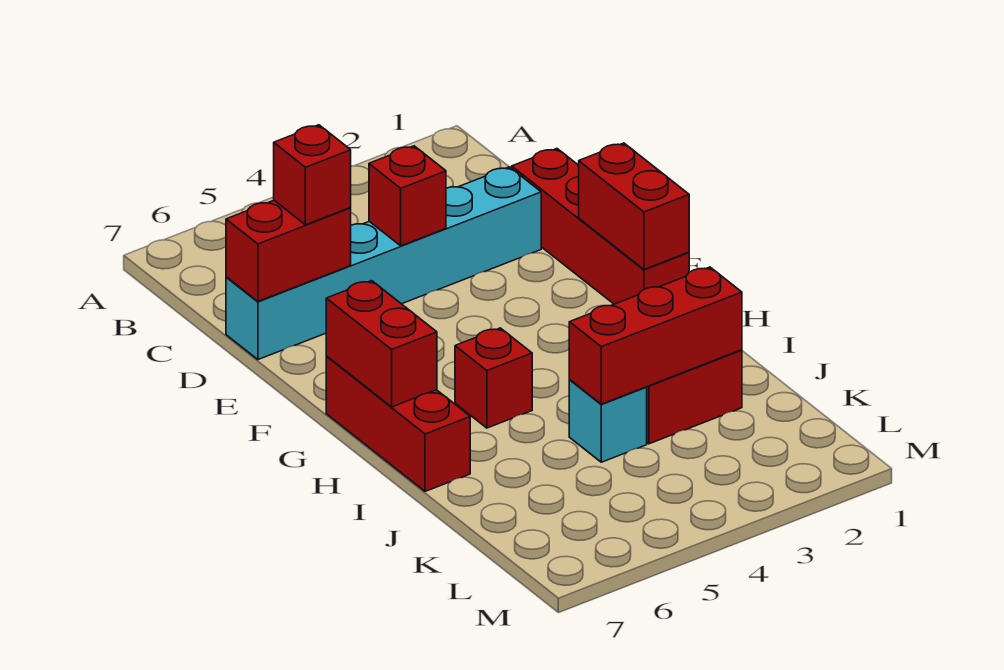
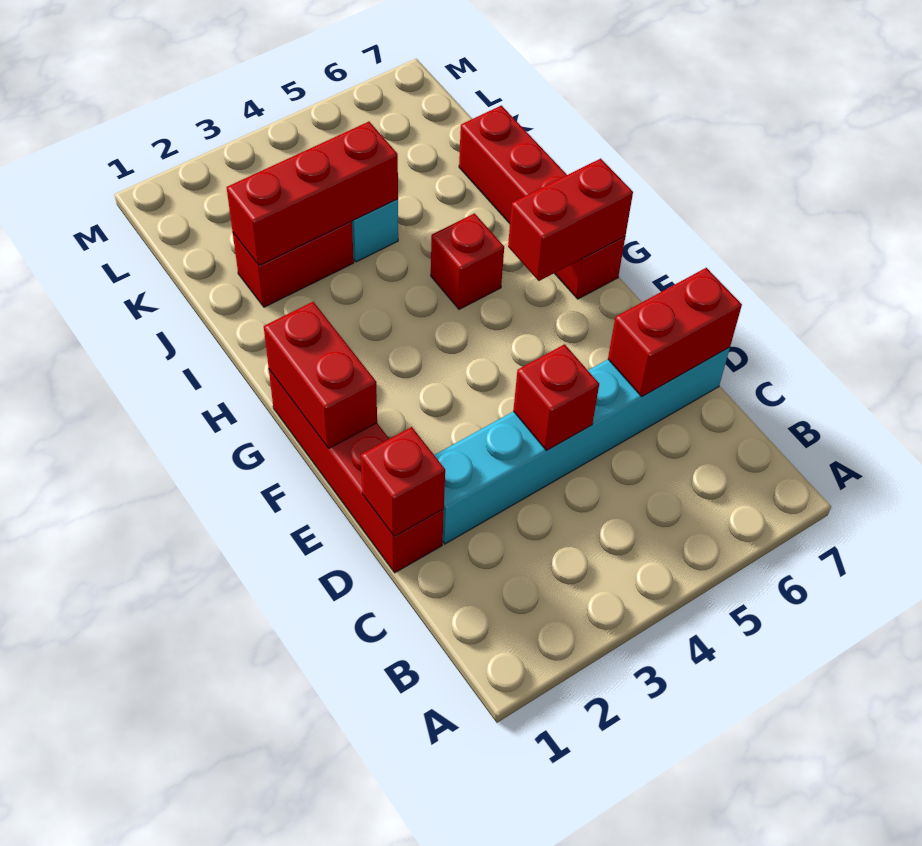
red brick D6 level 3 -> red brick D1 level 2
red brick G7:I7 level 1 -> red brick G7:J7 level 1
red brick G7:H7 level 2 -> red brick G6:G7 level 2

